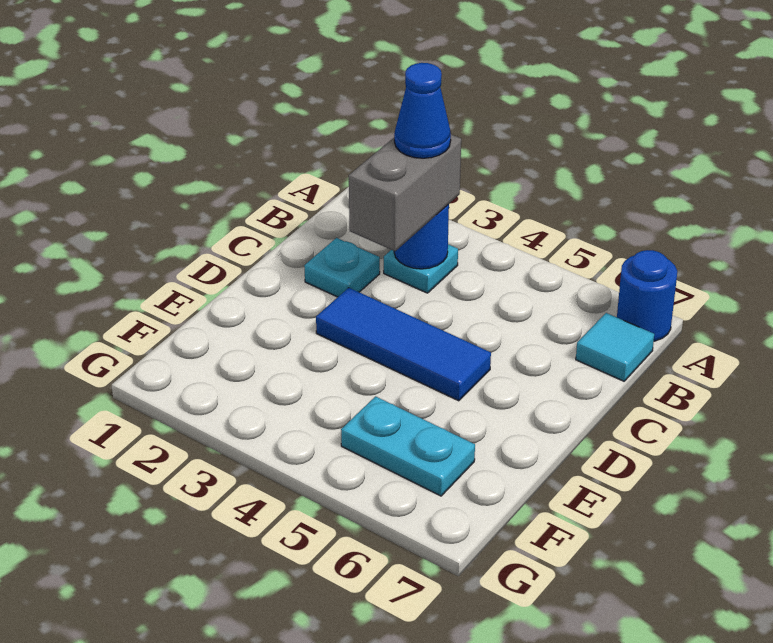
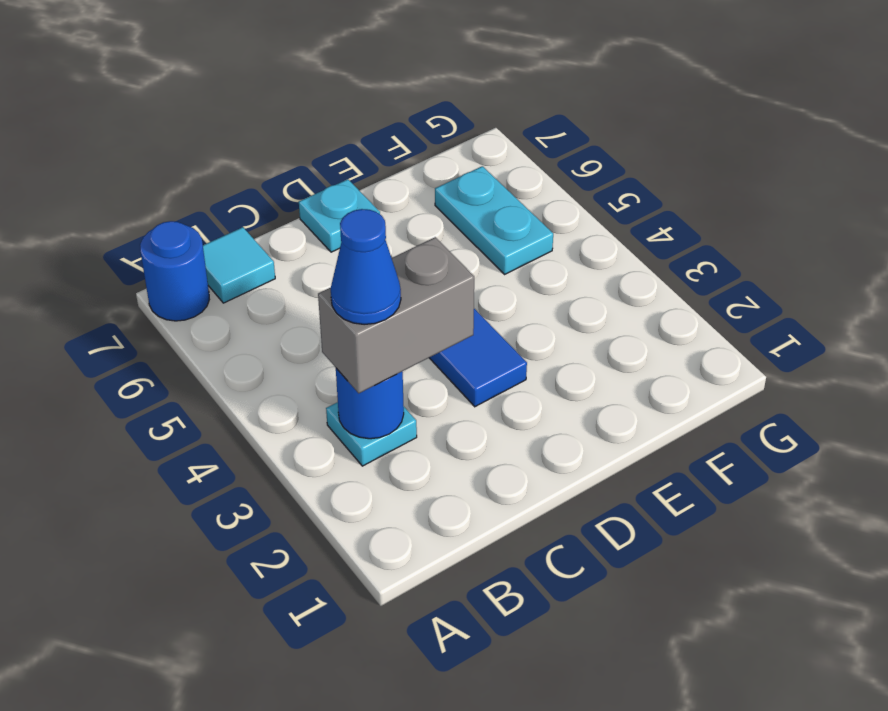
cyan plate C2 level 1 -> cyan plate D7 level 1

